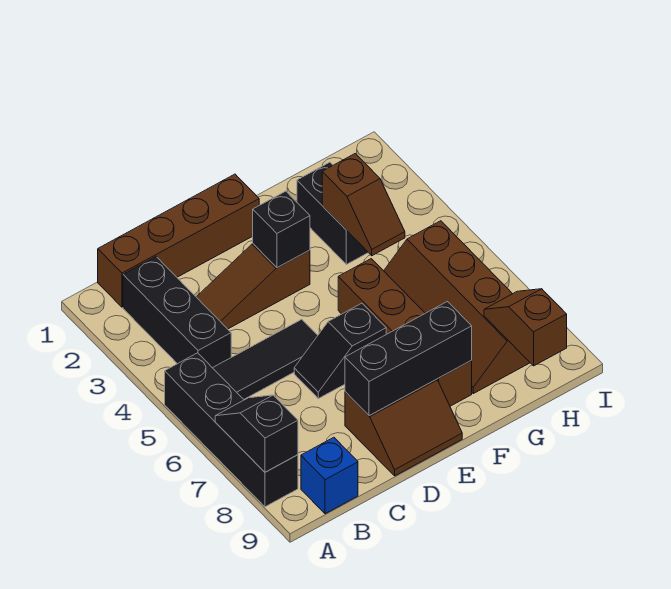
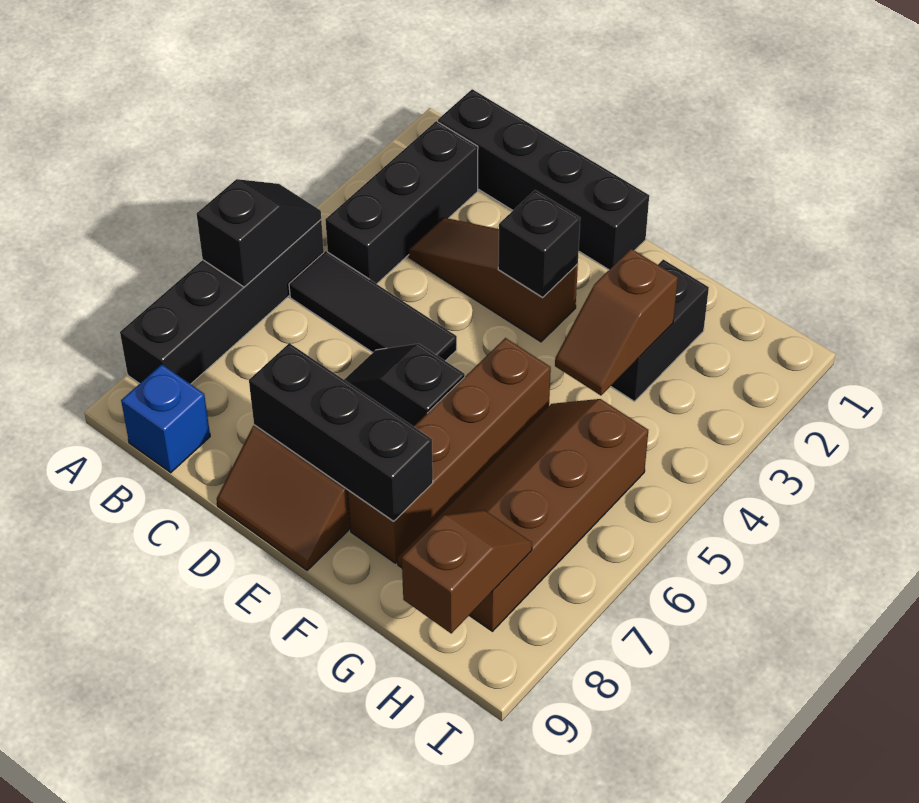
black slope A7:A8 level 2 top 8 -> black slope A5:A6 level 2 top 6
brown brick B1:E1 level 1 -> black brick B1:E1 level 1

